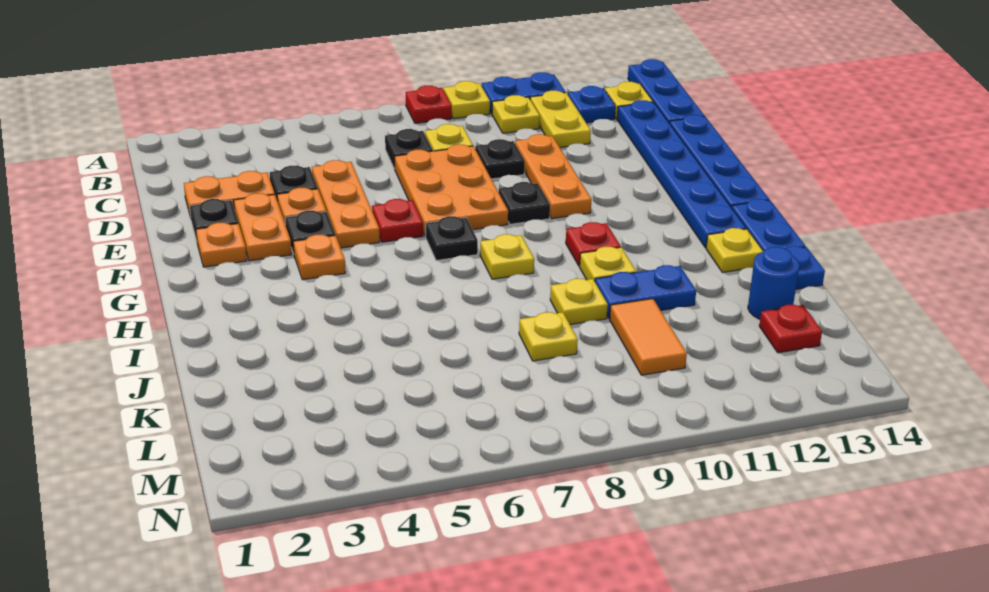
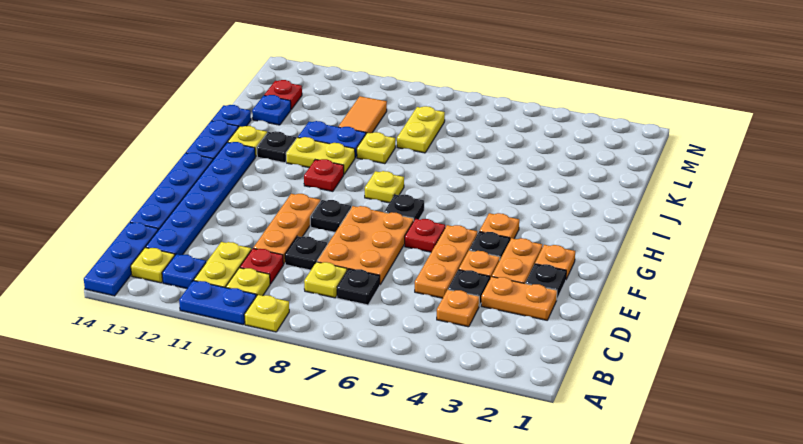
red plate A8 level 1 -> red plate C10 level 1
none -> orange plate C4 level 1
yellow plate I10 level 1 -> yellow plate I10:I11 level 1
none -> black plate I12 level 1
yellow plate K8 level 1 -> yellow plate K8:L8 level 1
blue round brick K13 level 1 -> blue plate K13 level 1

